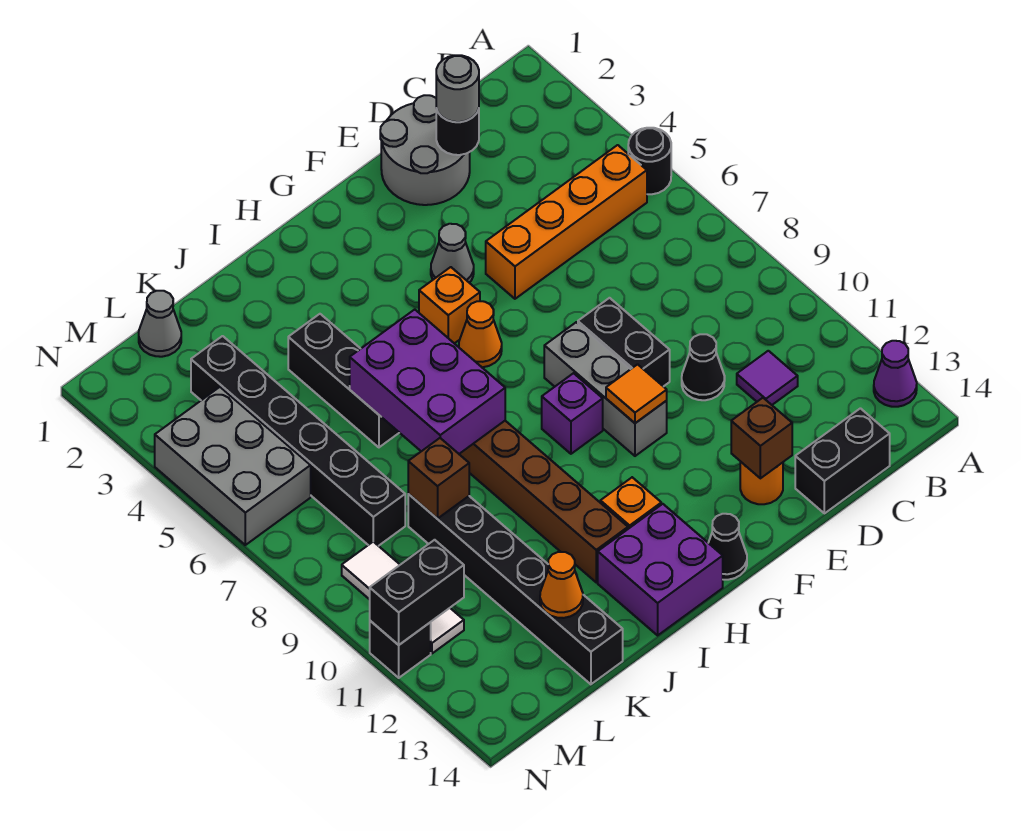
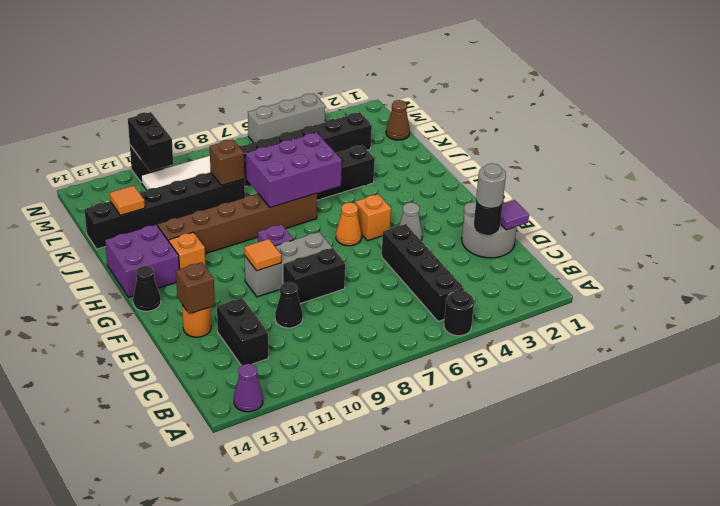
orange brick B5:E5 level 1 -> black brick B5:E5 level 1
purple tile C11 level 1 -> purple tile D1 level 2
black brick C14:D14 level 1 -> black brick C12:D12 level 1
orange cone K13 level 2 -> orange tile K13 level 2
grey cone L1 level 1 -> brown cone L1 level 1
grey brick M4:N6 level 1 -> grey brick N4:N6 level 1

